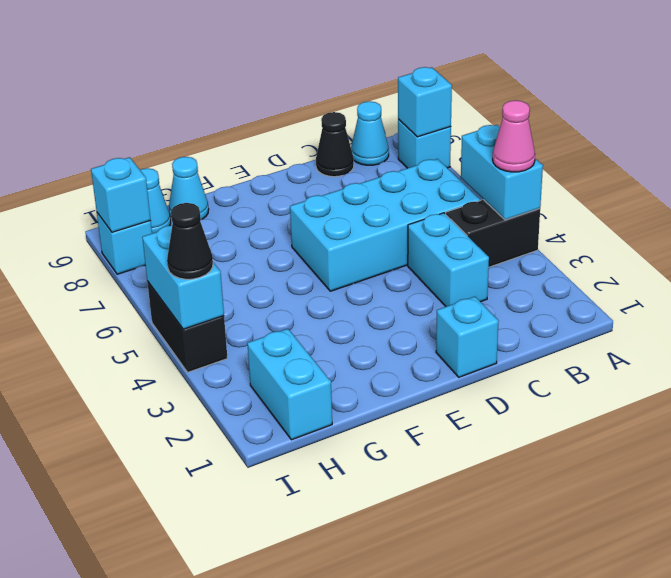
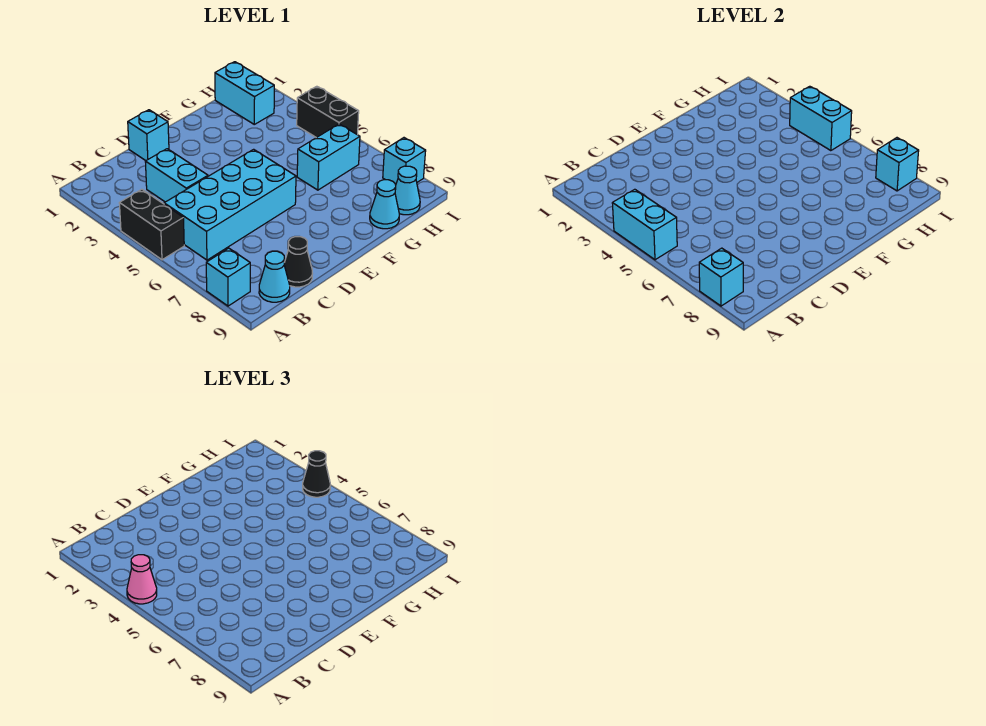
black brick A4:B4 level 1 -> black brick A4:A5 level 1
none -> cyan brick G6:H6 level 1

